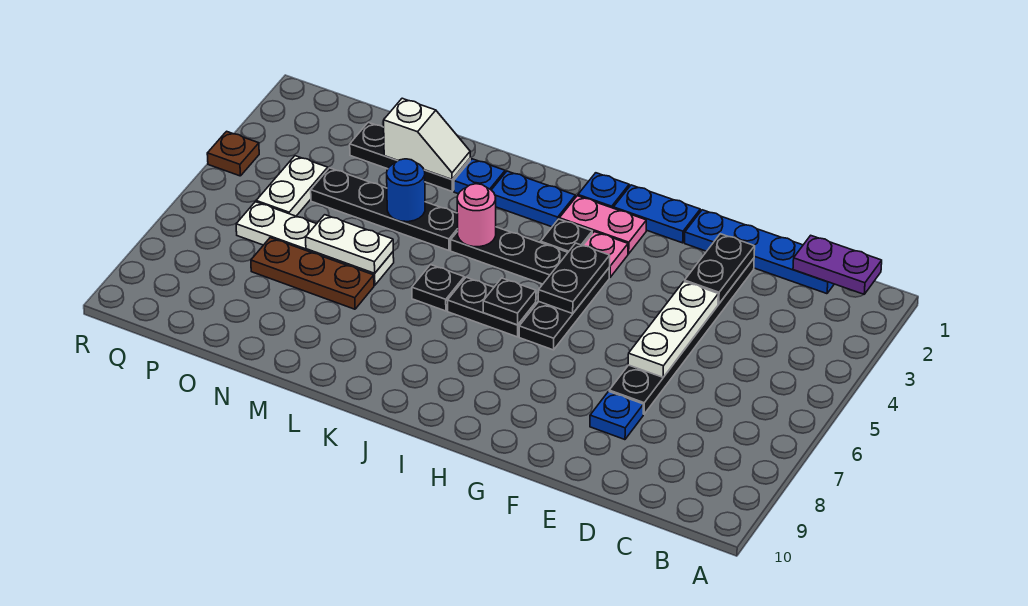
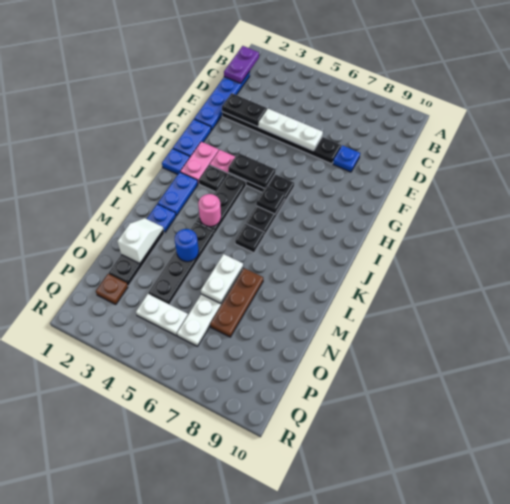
brown plate R4 level 1 -> brown plate P2 level 1

